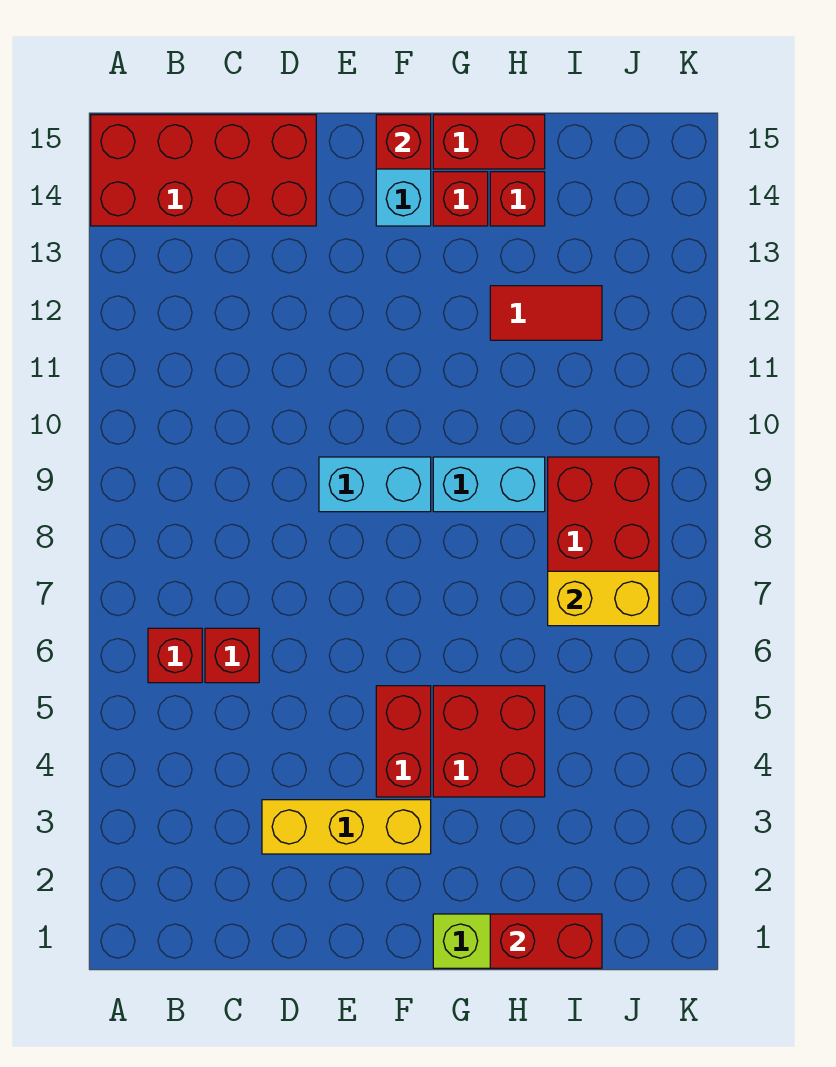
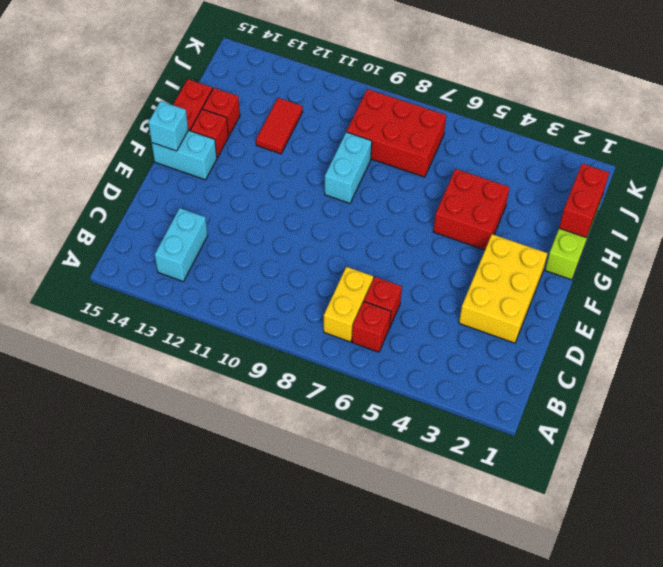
red brick A14:D15 level 1 -> none
yellow brick D3:F3 level 1 -> yellow brick D2:F3 level 1
cyan brick E9:F9 level 1 -> cyan brick B13:C13 level 1
red brick F4:F5 level 1 -> none
red brick F15 level 2 -> cyan brick F15 level 2
yellow brick I7:J7 level 2 -> yellow brick B7:C7 level 1

